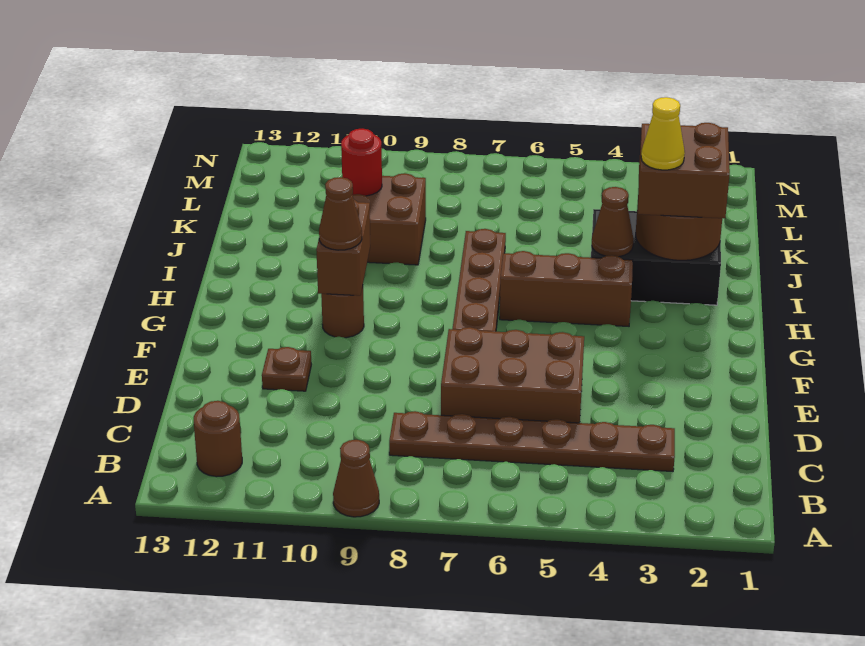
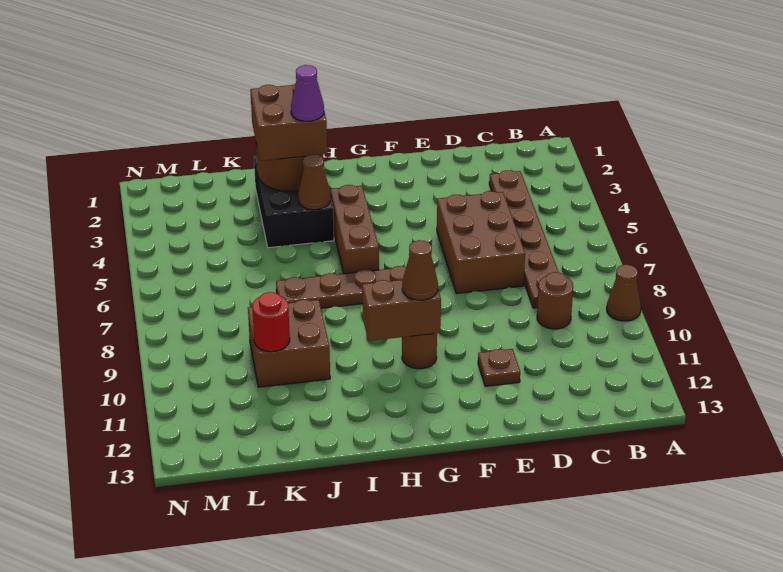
brown round brick B12 level 1 -> brown round brick C9 level 1
yellow cone I3 level 4 -> purple cone I3 level 4

